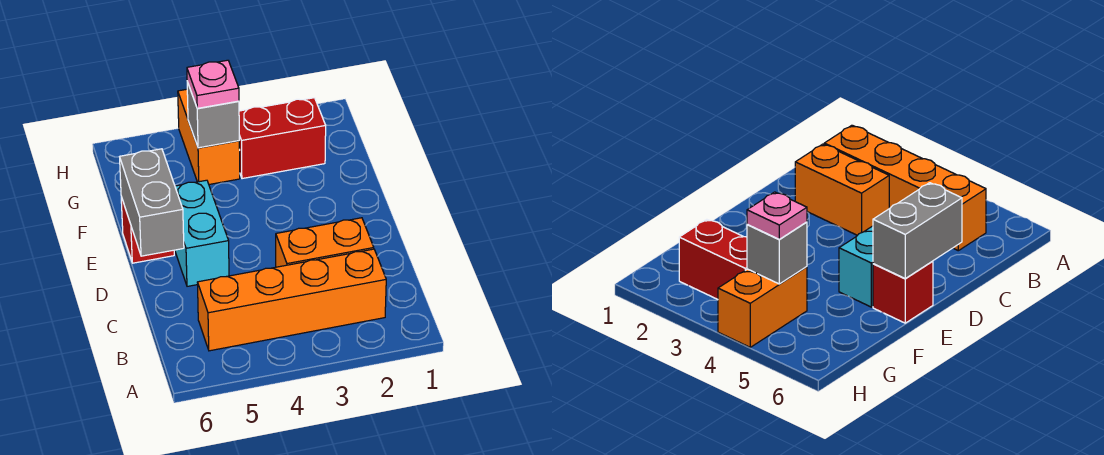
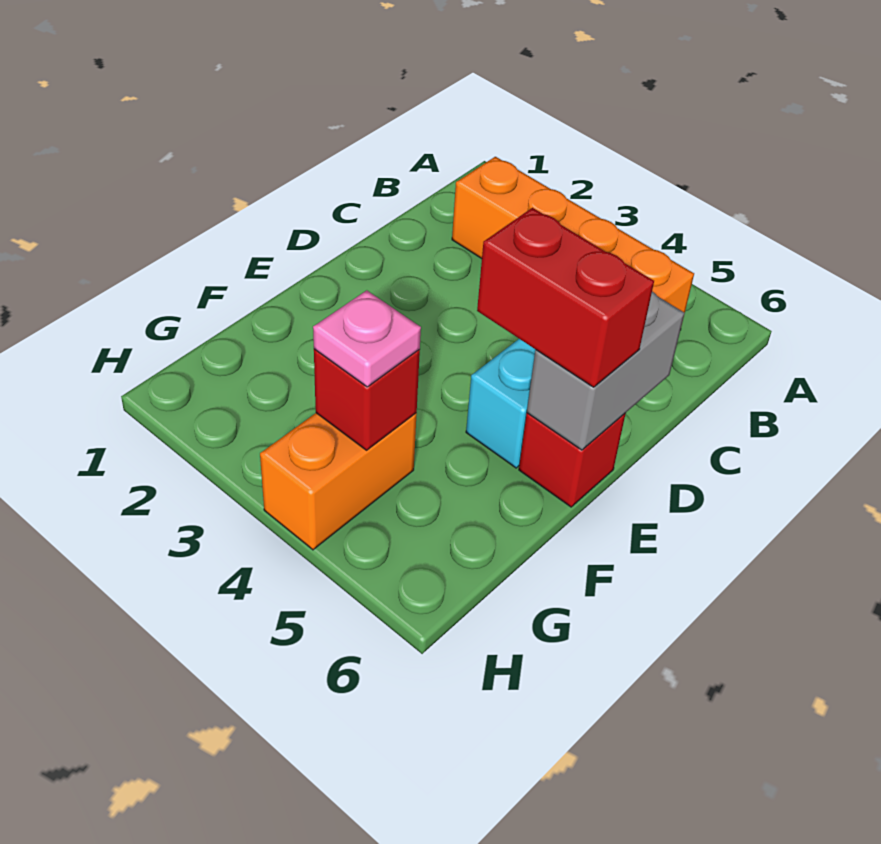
orange brick C2:C3 level 1 -> none
red brick G2:G3 level 1 -> red brick E5:E6 level 3
grey brick G4 level 2 -> red brick G4 level 2

